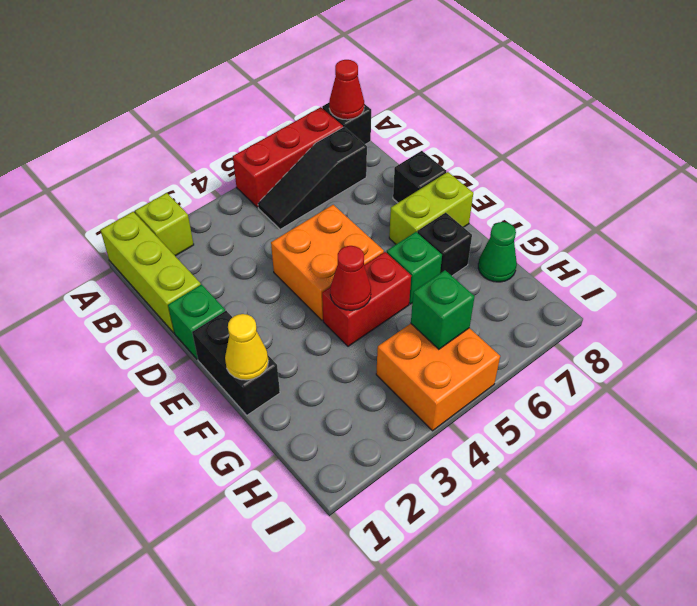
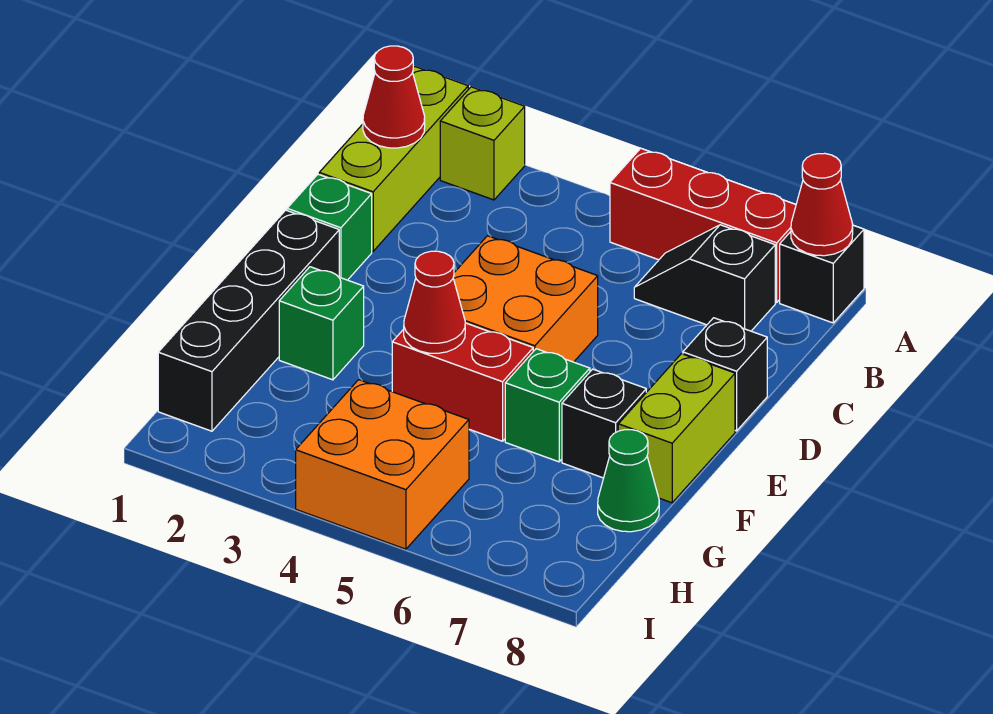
none -> red cone B1 level 2
black slope B5:B7 level 1 top 7 -> black slope B6:B7 level 1 top 7
black brick E1:F1 level 1 -> black brick E1:H1 level 1
lime brick E7:E8 level 1 -> lime brick E8:F8 level 1
yellow cone F1 level 2 -> none
green brick H5 level 2 -> green brick F2 level 1

